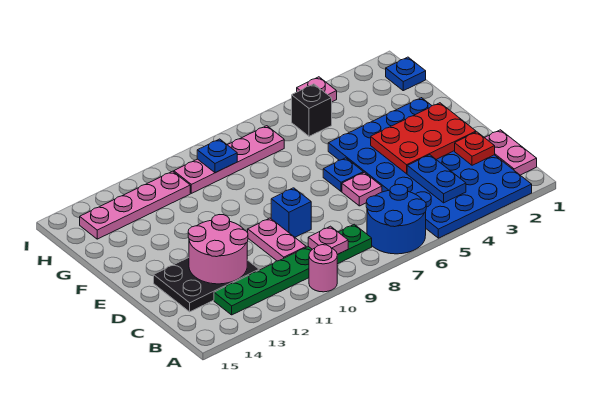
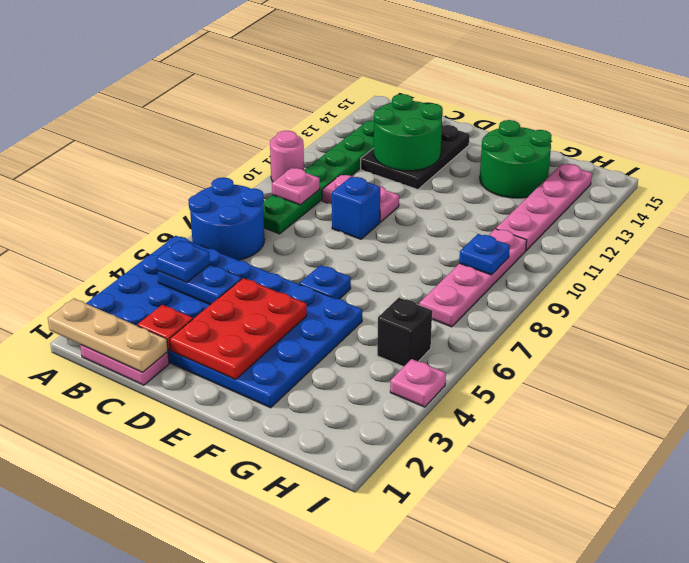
none -> tan plate A1:C1 level 2
pink round brick C12:D13 level 2 -> green round brick C12:D13 level 2
pink plate D6 level 1 -> none
none -> green round brick F13:G14 level 1
blue plate H1 level 1 -> blue plate B4 level 3

